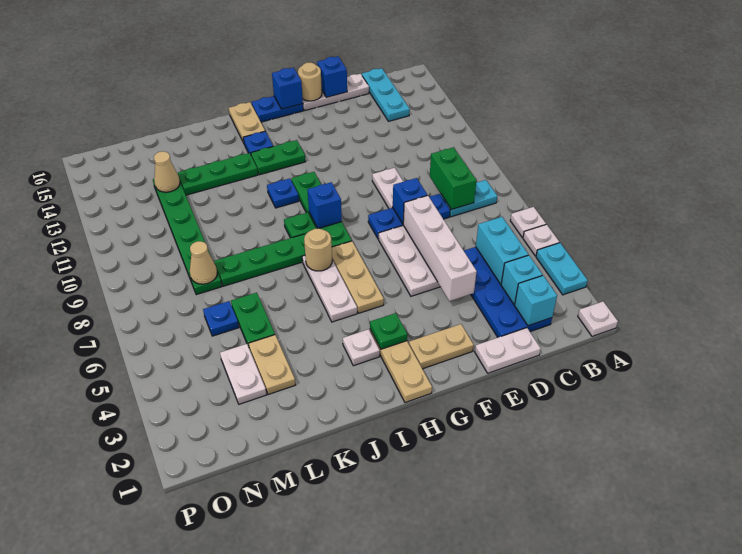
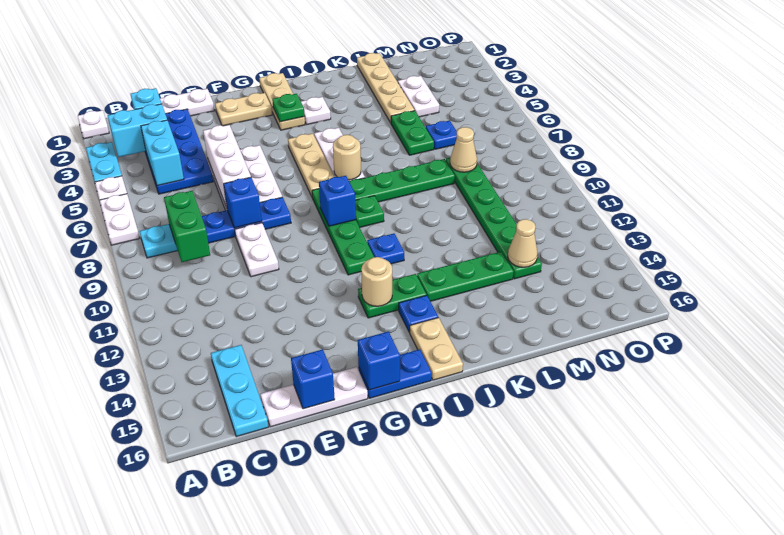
white plate A6 level 1 -> white plate A6:A7 level 1
cyan brick C3 level 2 -> cyan brick B3:C3 level 2
white brick E4:E7 level 2 -> white brick E5:E7 level 2
tan round brick F16 level 2 -> tan round brick H13 level 2
tan plate L3:L4 level 1 -> tan plate L1:L4 level 1

